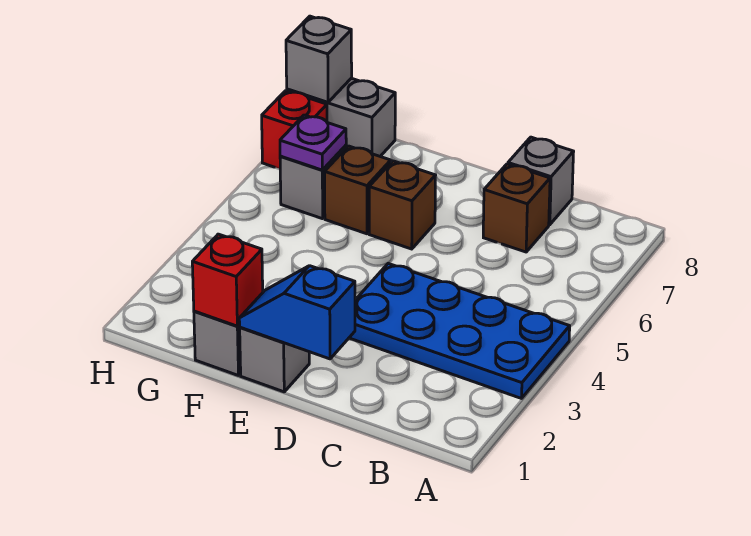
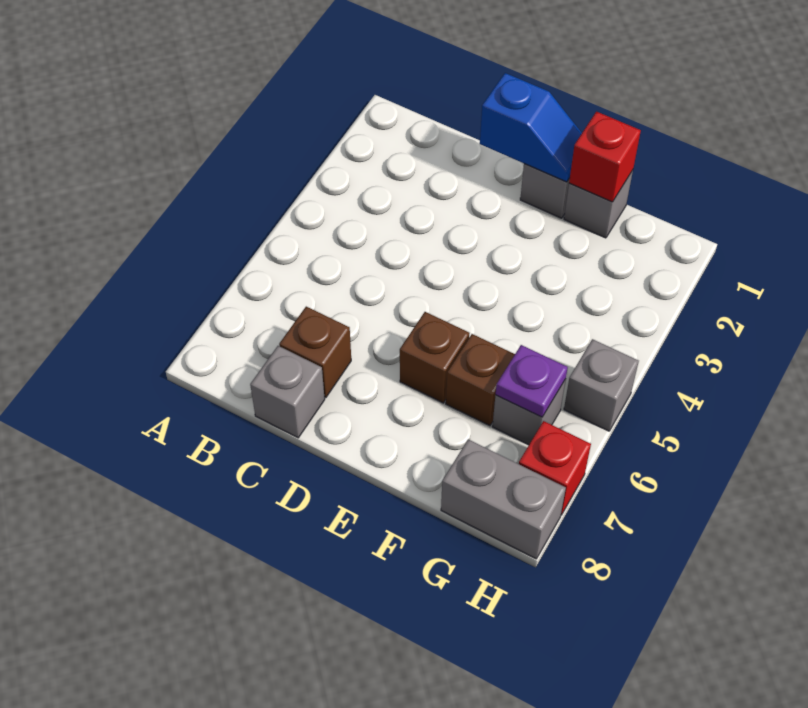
blue plate A3:D4 level 1 -> none
grey brick H8 level 2 -> grey brick H5 level 1

